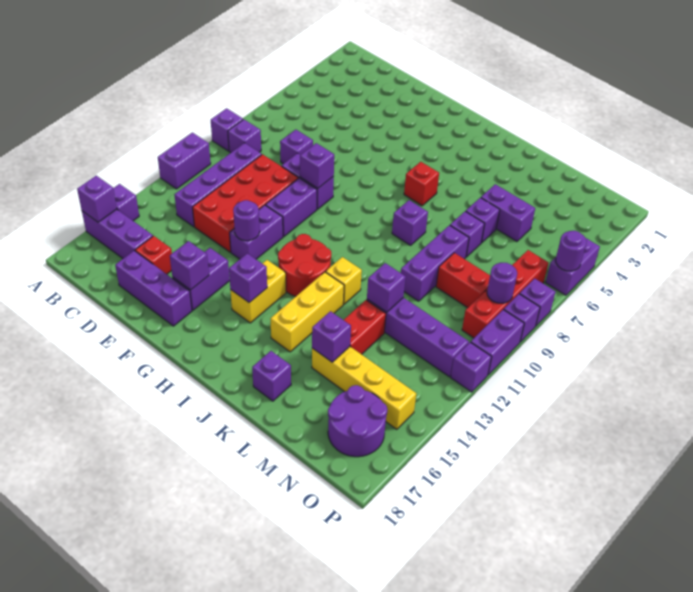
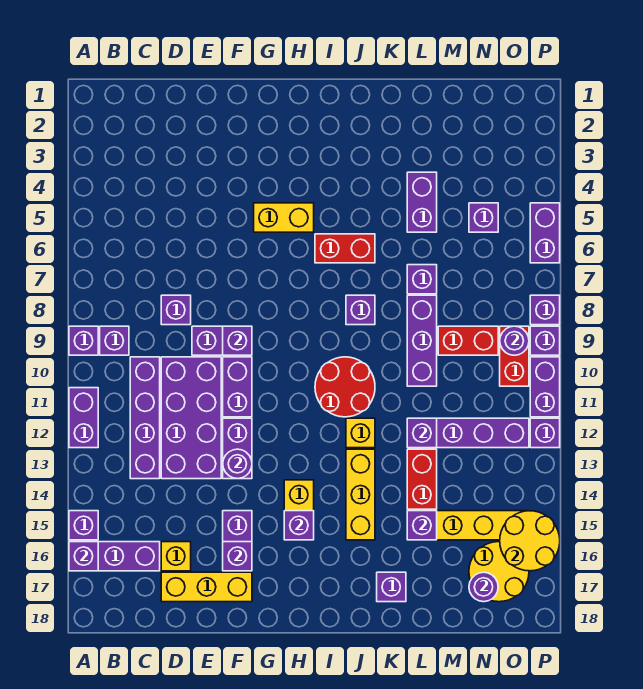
red brick D10:E13 level 1 -> purple brick D10:E13 level 1
red brick D16 level 1 -> yellow brick D16 level 1
purple brick D17:F17 level 1 -> yellow brick D17:F17 level 1
none -> yellow brick G5:H5 level 1
red round brick H12:I13 level 1 -> red round brick I10:J11 level 1
red brick I6 level 1 -> red brick I6:J6 level 1
purple brick L5:M5 level 1 -> purple brick L4:L5 level 1
purple brick L6 level 1 -> purple brick N5 level 1
purple round brick N16:O17 level 1 -> yellow round brick N16:O17 level 1
red brick O7:O10 level 1 -> red brick O9:O10 level 1
none -> yellow round brick O15:P16 level 2
purple round brick P6 level 2 -> purple round brick N17 level 2

